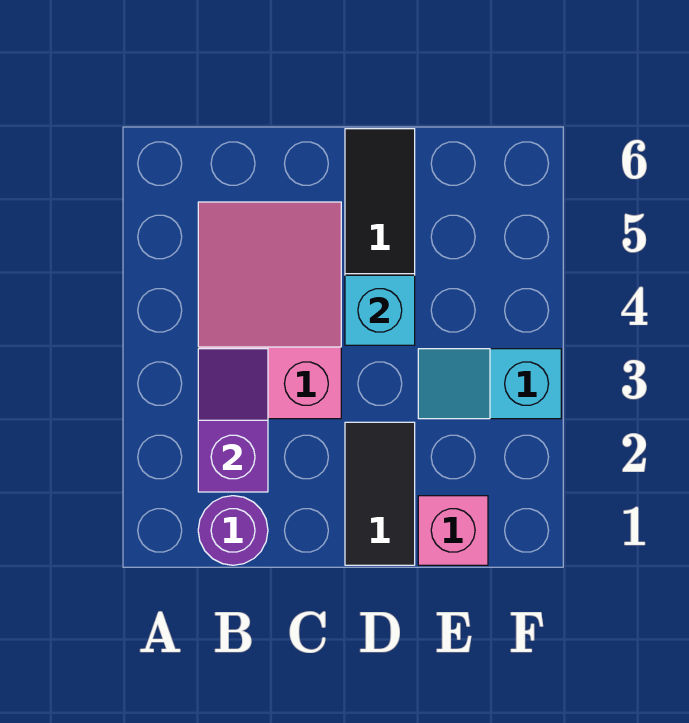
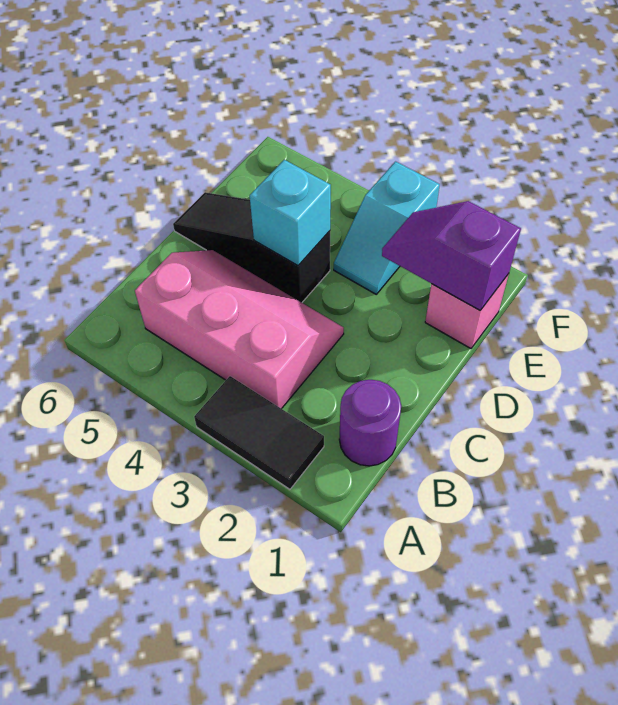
purple slope B2:B3 level 2 top 2 -> purple slope E1:E2 level 2 top 1
pink slope B3:C5 level 1 top 3 -> pink slope B3:C5 level 1 top B
black tile D1:D2 level 1 -> black tile A2:A3 level 1

